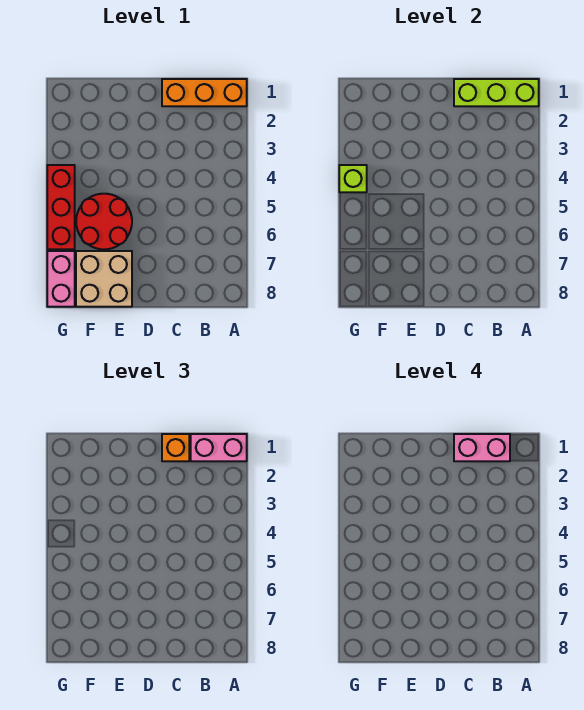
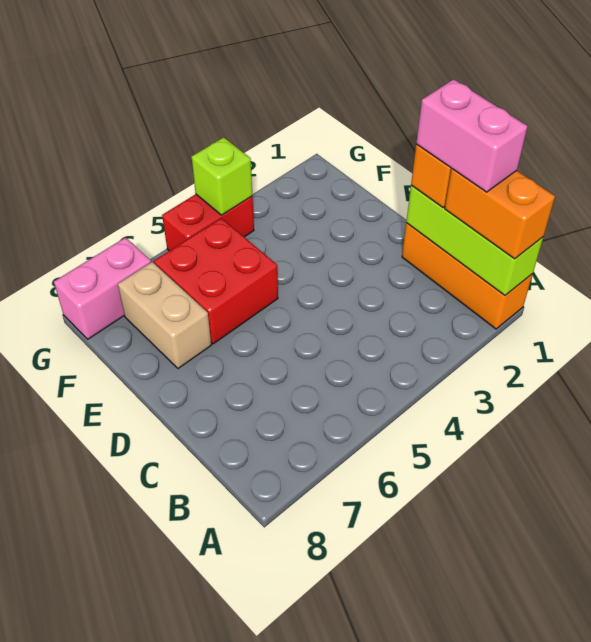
pink brick A1:B1 level 3 -> orange brick A1:B1 level 3
red round brick E5:F6 level 1 -> red brick E5:F6 level 1
tan brick E7:F8 level 1 -> tan brick E7:F7 level 1
red brick G4:G6 level 1 -> red brick G4:G5 level 1

